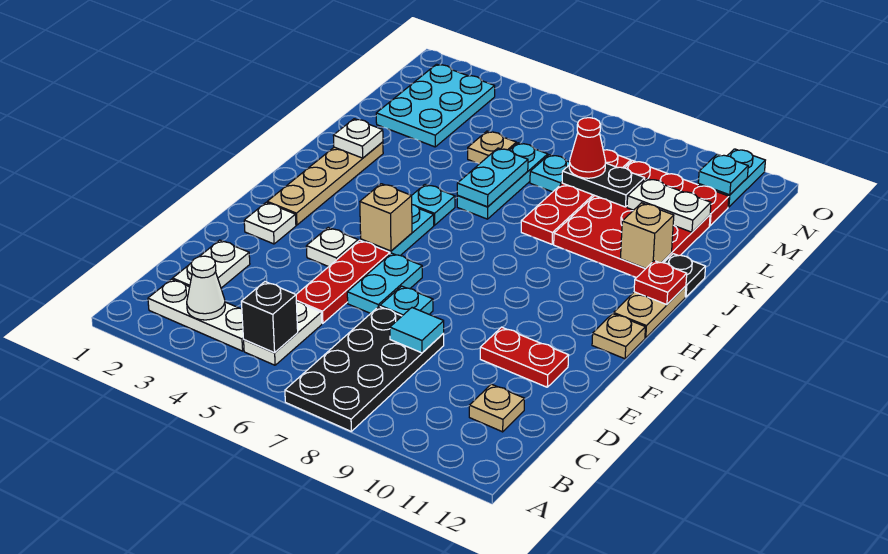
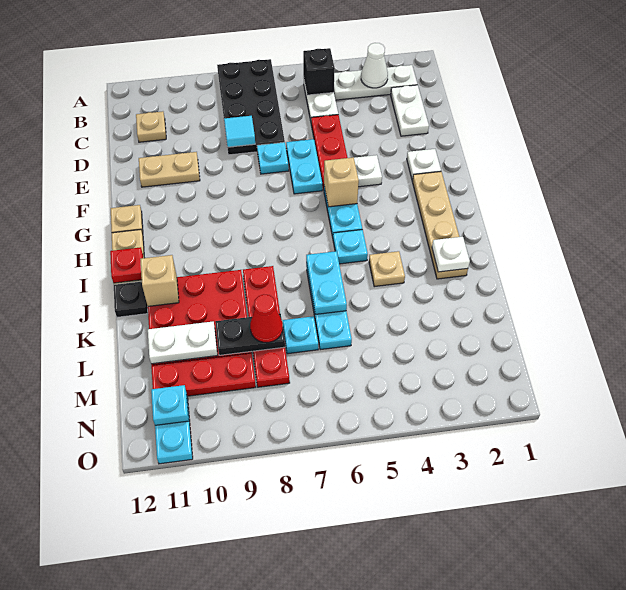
red plate E10:E11 level 1 -> tan plate E10:E11 level 1
cyan plate L2:N3 level 1 -> none
tan plate L5 level 1 -> tan plate J4 level 1

